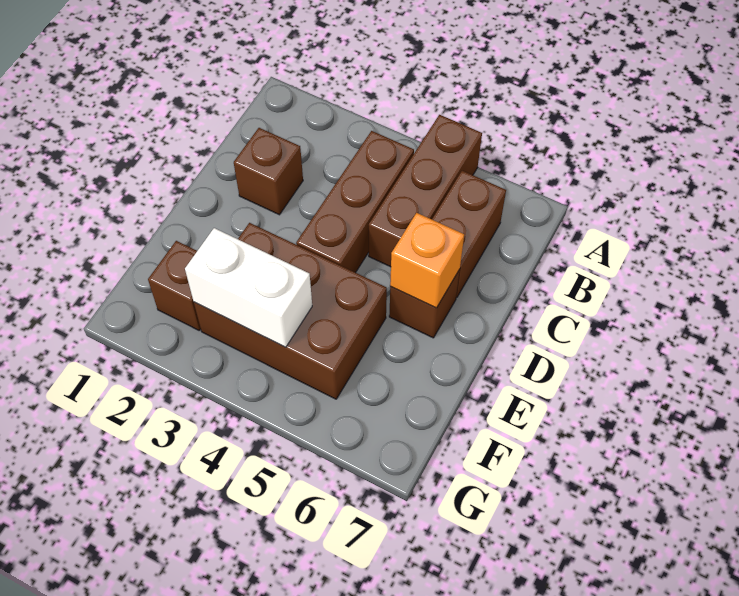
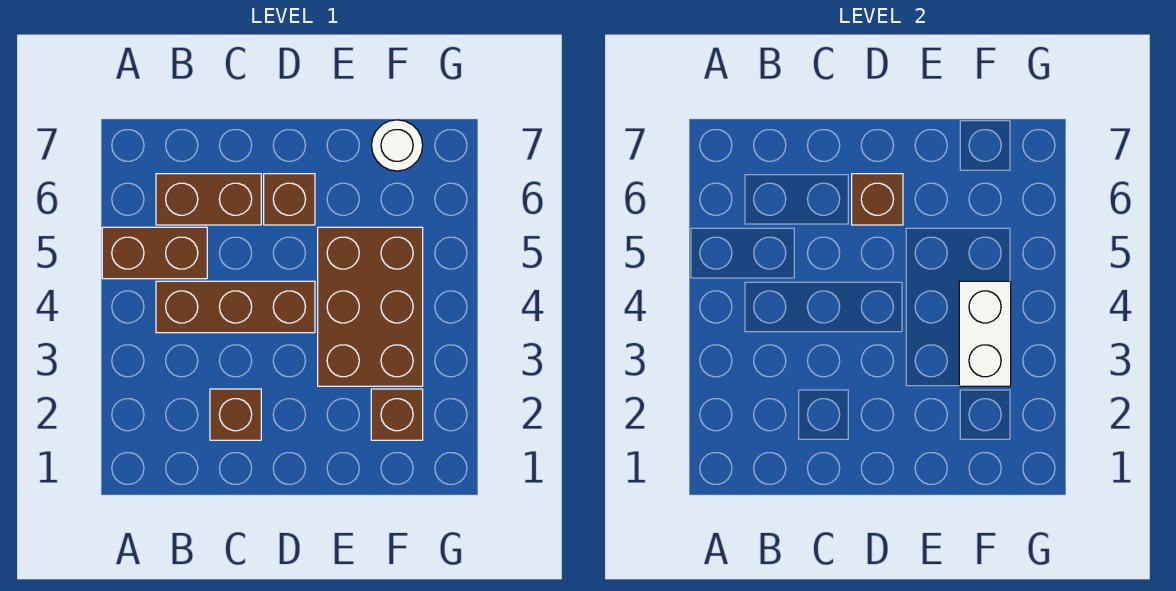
brown brick A5:C5 level 1 -> brown brick A5:B5 level 1
orange brick D6 level 2 -> brown brick D6 level 2
none -> white round brick F7 level 1

